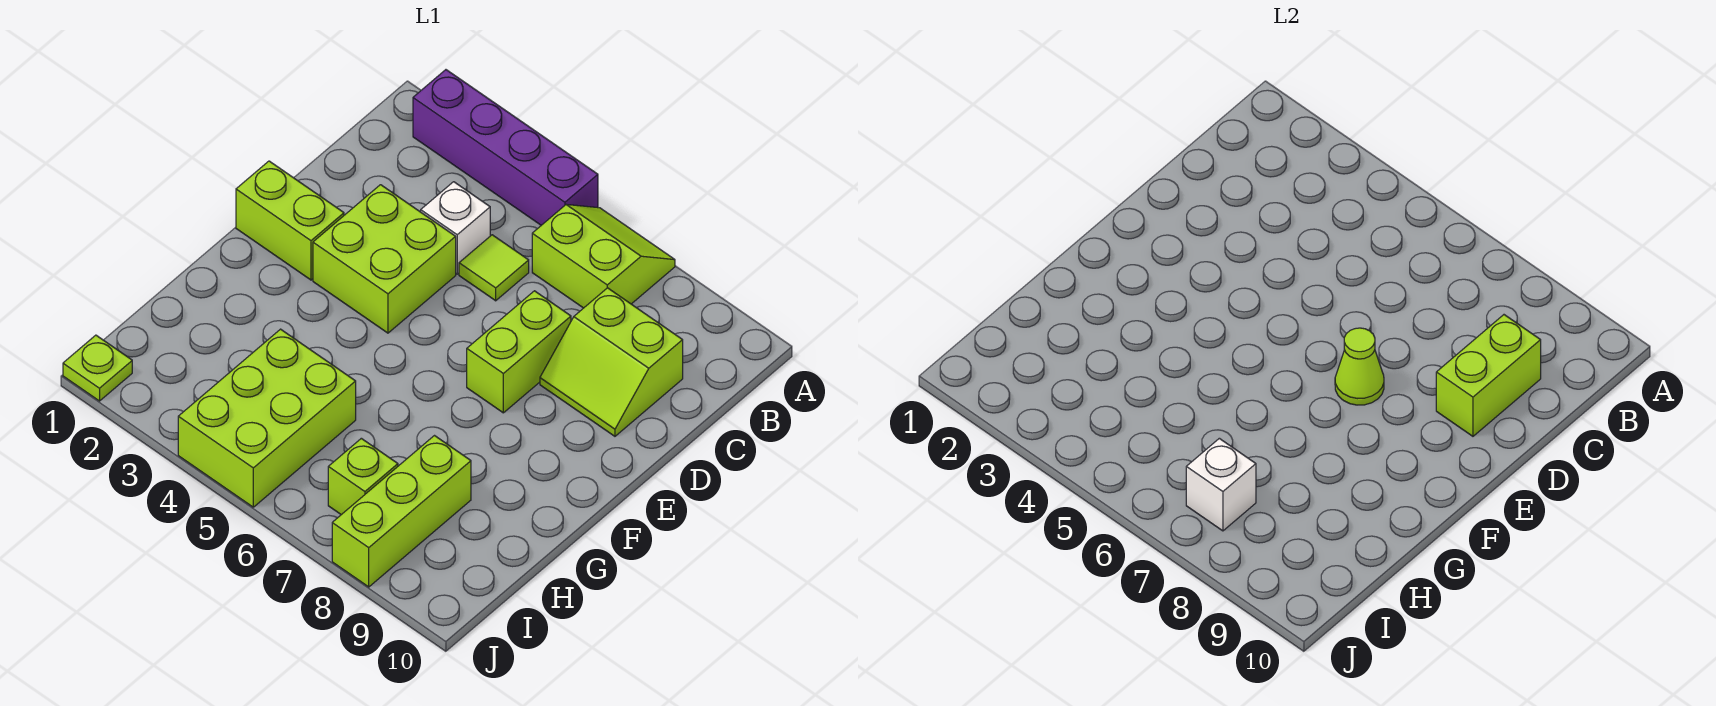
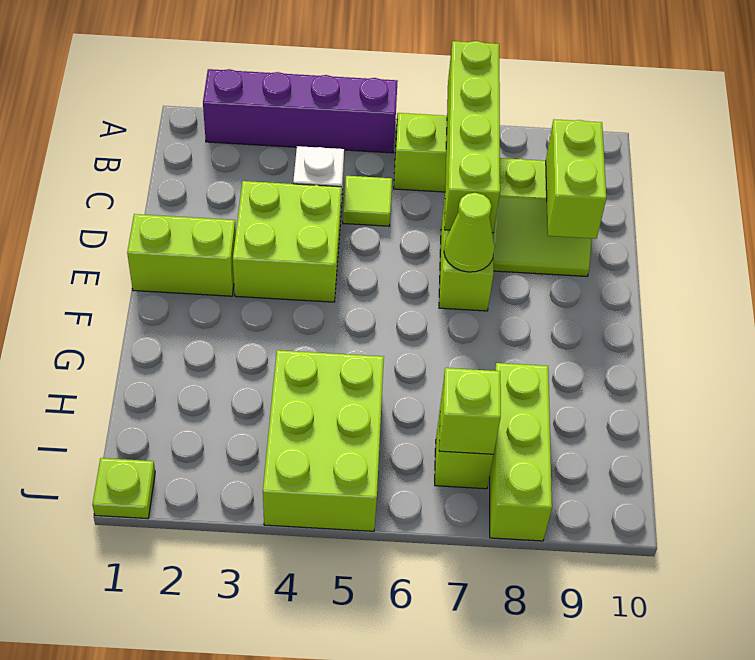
none -> lime brick A7:D7 level 2
white brick I7 level 2 -> lime brick I7 level 2

